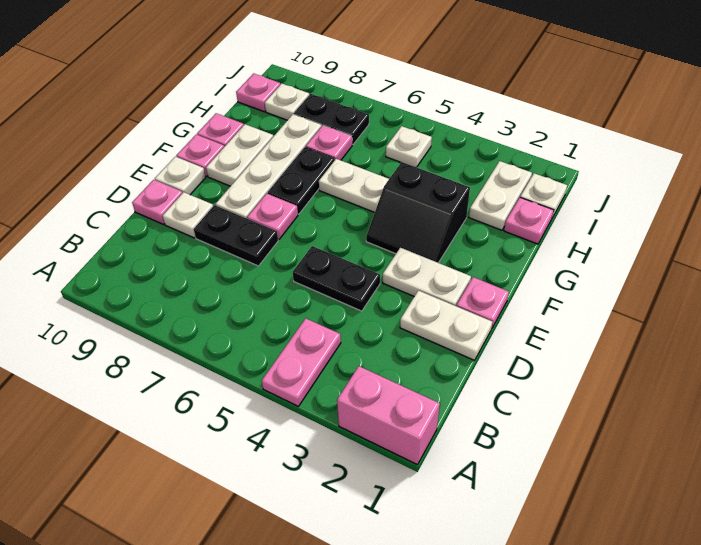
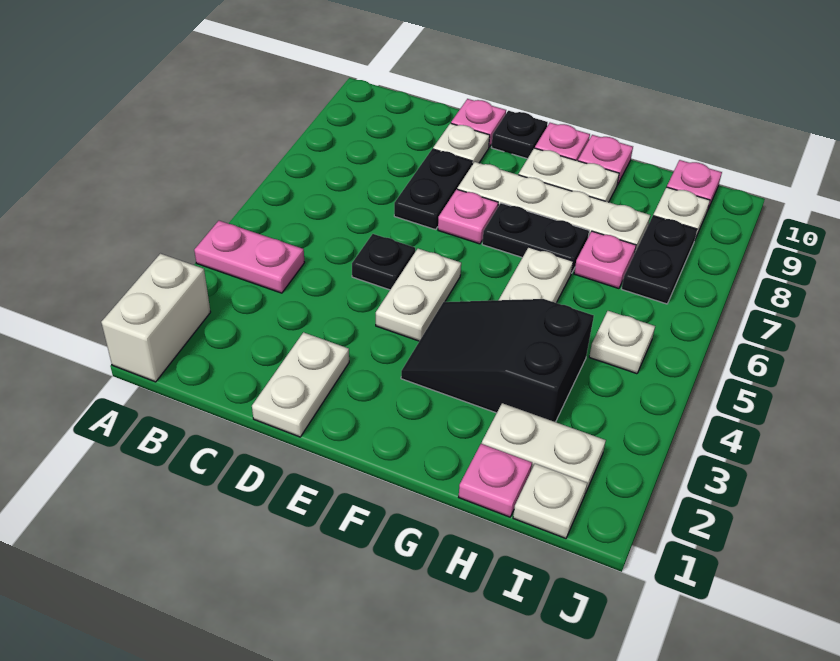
pink brick A1:A2 level 1 -> white brick A1:A2 level 1
black plate D4:D5 level 1 -> black plate D5 level 1
pink plate E1 level 1 -> none
white plate E2:E3 level 1 -> white plate E4:E5 level 1
white plate E10 level 1 -> black plate E10 level 1
black slope F3:G4 level 1 top G -> black slope F3:H4 level 1 top H

